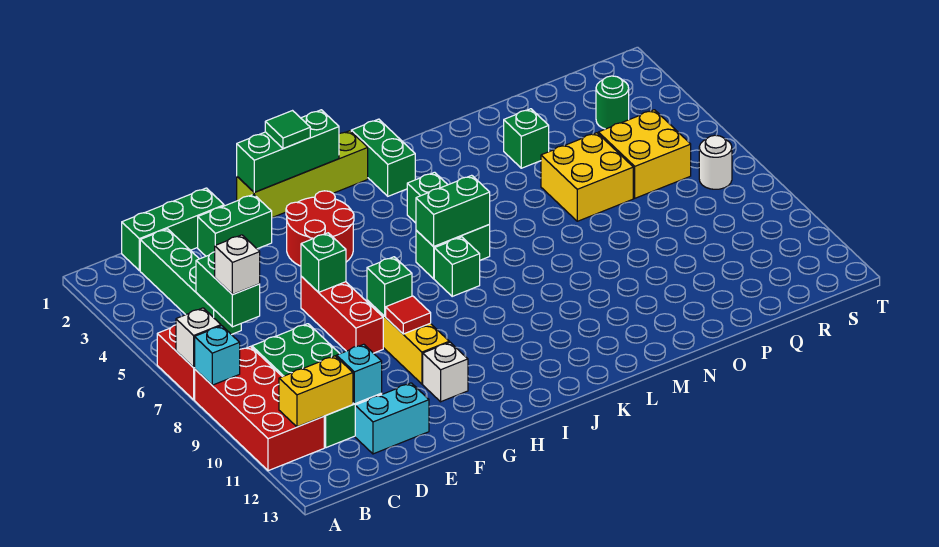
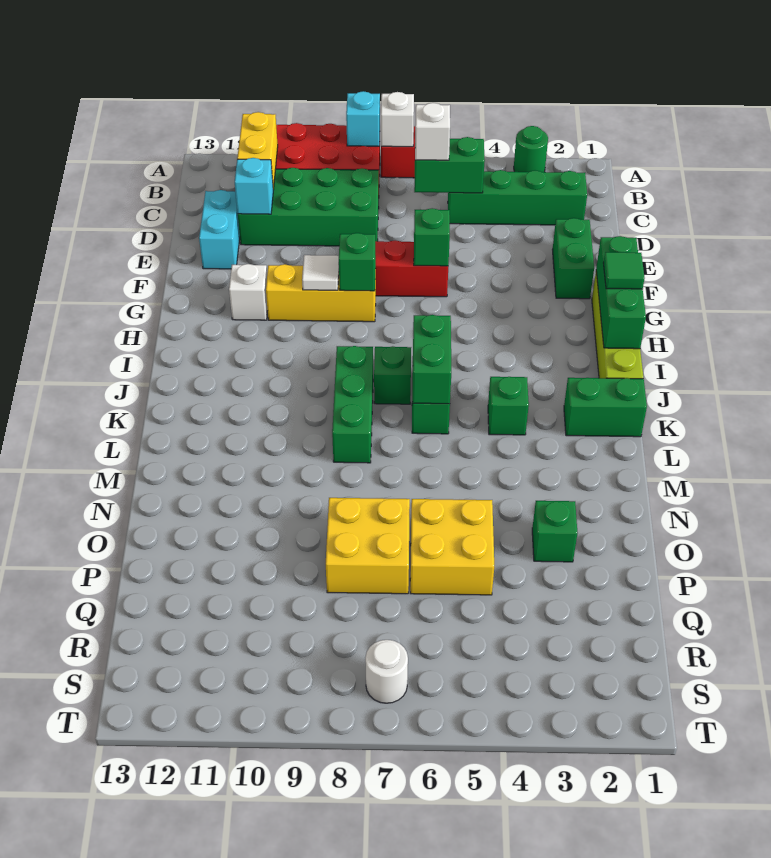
green brick C1:E1 level 1 -> green brick J8:L8 level 1
red round brick G3:H4 level 1 -> none
red tile G9 level 2 -> white tile G9 level 2
yellow brick Q5:R6 level 1 -> yellow brick O7:P8 level 1
green round brick R3 level 1 -> green round brick A3 level 1

